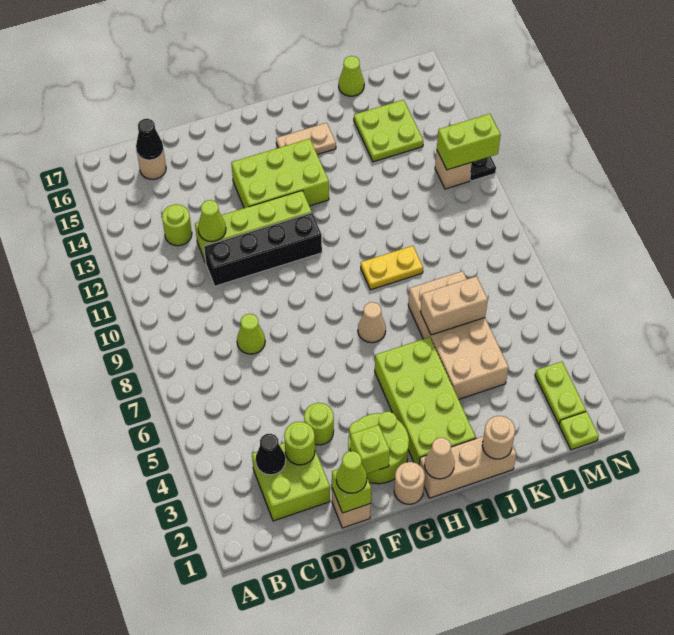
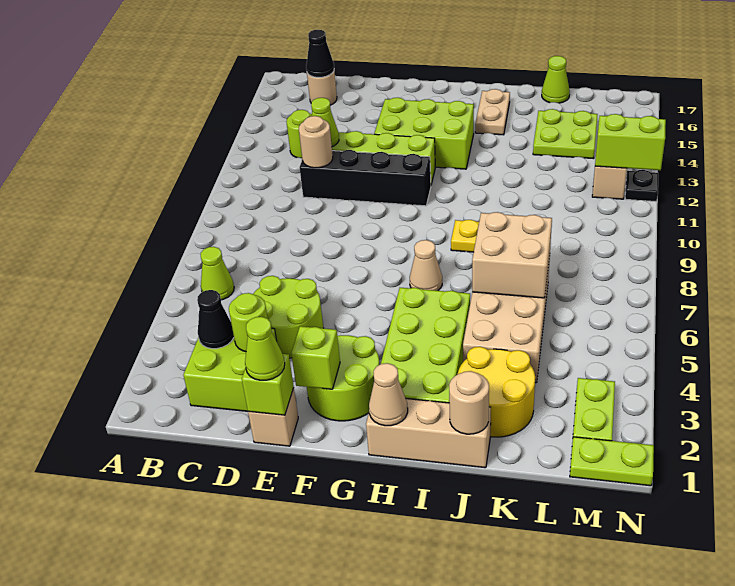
lime cone D8 level 1 -> lime cone B6 level 1
lime round brick E4 level 1 -> lime round brick D4:E5 level 1
tan round brick G1 level 1 -> tan round brick D11 level 2
tan plate H15:I15 level 1 -> tan plate I15:I16 level 1
none -> yellow round brick J2:K3 level 1
tan brick J6:K6 level 2 -> tan brick J6:K7 level 2
lime plate M1 level 1 -> lime plate M1:N1 level 1

